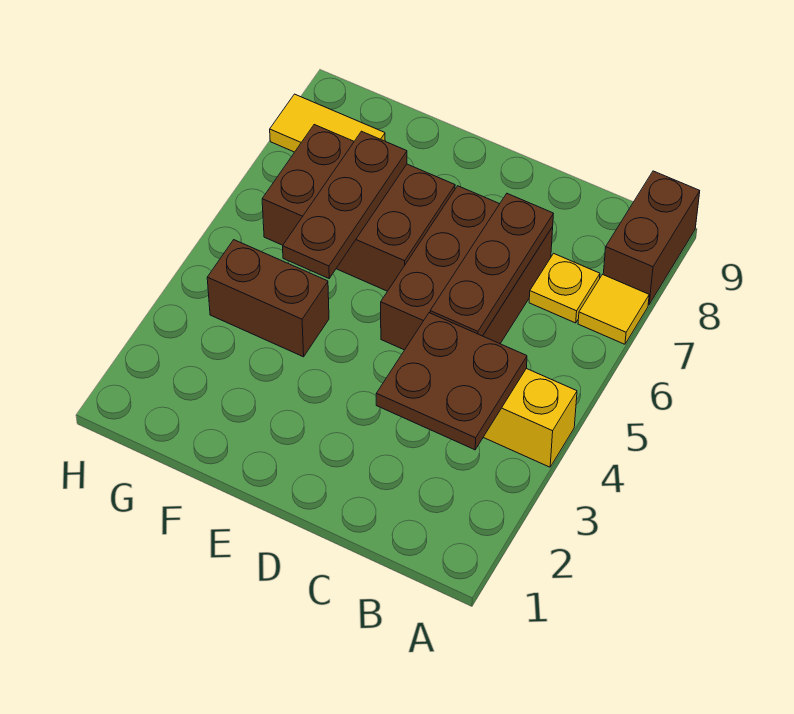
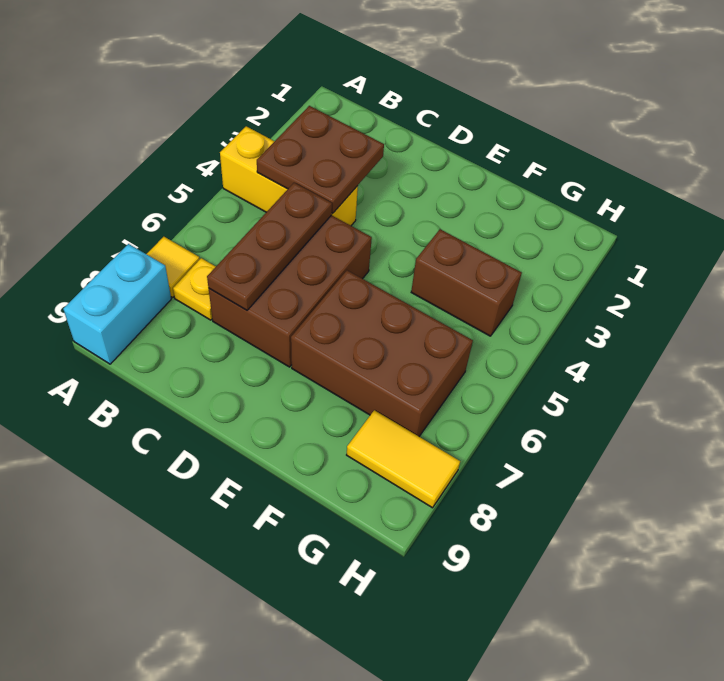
brown brick A8:A9 level 1 -> cyan brick A8:A9 level 1
brown plate F5:F7 level 2 -> none

